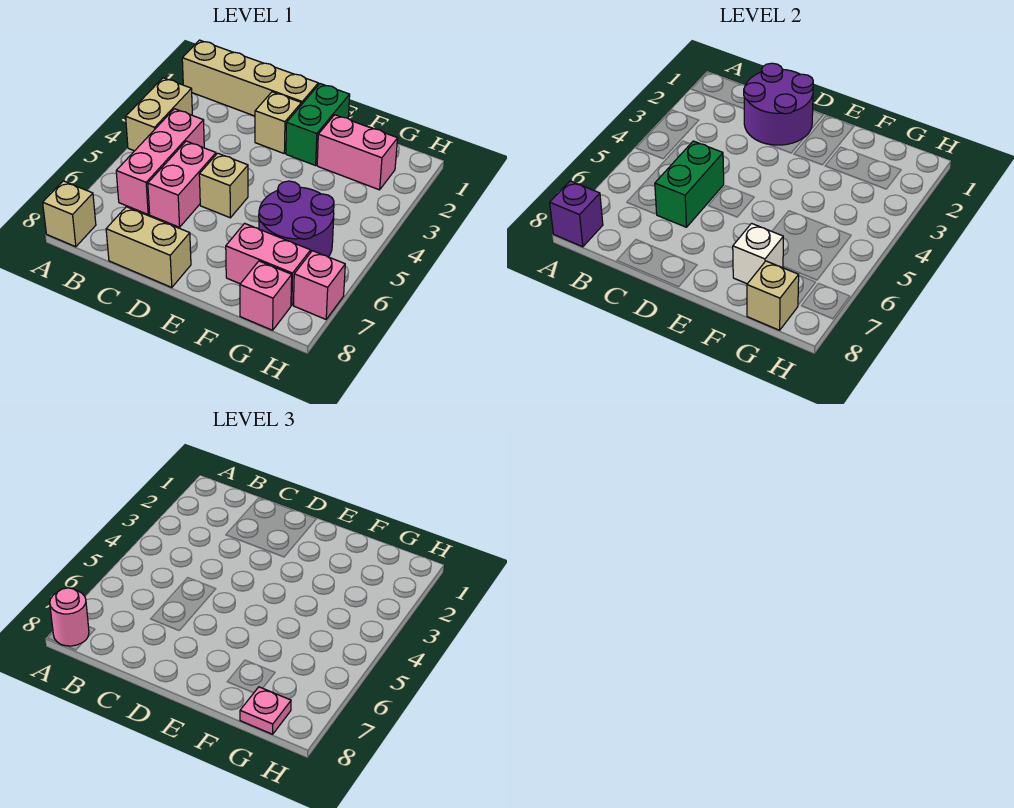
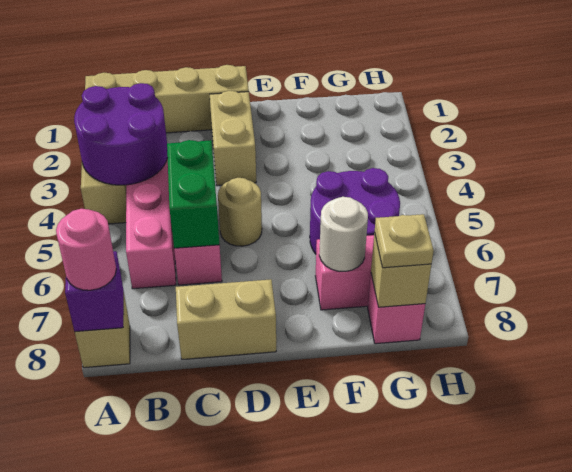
purple round brick C1:D2 level 2 -> purple round brick A3:B4 level 2
tan brick D2 level 1 -> tan brick D2:D3 level 1
tan brick D5 level 1 -> tan round brick D5 level 1
green brick E1:E2 level 1 -> none
pink brick F2:G2 level 1 -> none
white brick F7 level 2 -> white round brick F7 level 2
pink plate G8 level 3 -> tan plate G8 level 3
pink brick H7 level 1 -> none

